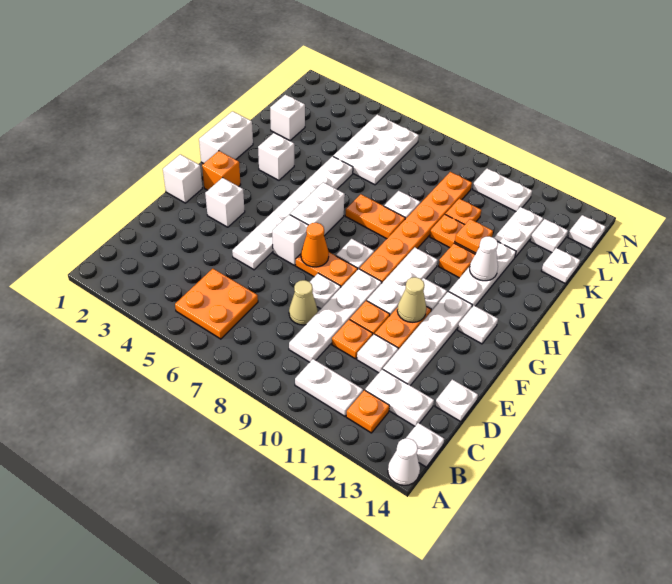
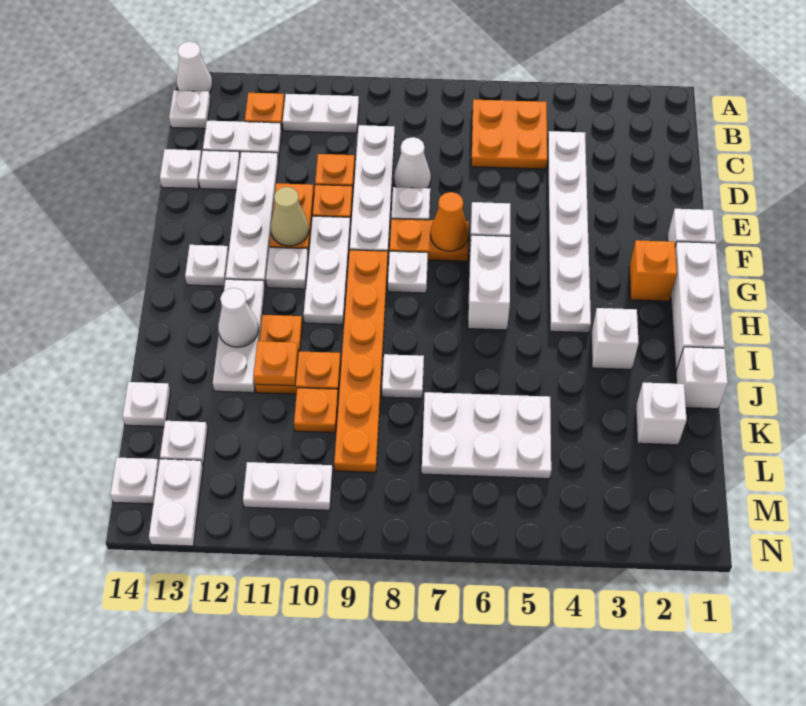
tan cone D8 level 1 -> white cone D8 level 1
white plate D11 level 1 -> white plate D13 level 1
white plate E5:J5 level 1 -> white plate C4:H4 level 1
white brick F3 level 1 -> white brick J1 level 1
white brick H1:I1 level 1 -> white brick G1:I1 level 1
orange plate I7:I8 level 1 -> none
white plate K5:M6 level 1 -> white plate K5:L7 level 1
white plate K12:L12 level 1 -> white plate M13:N13 level 1

